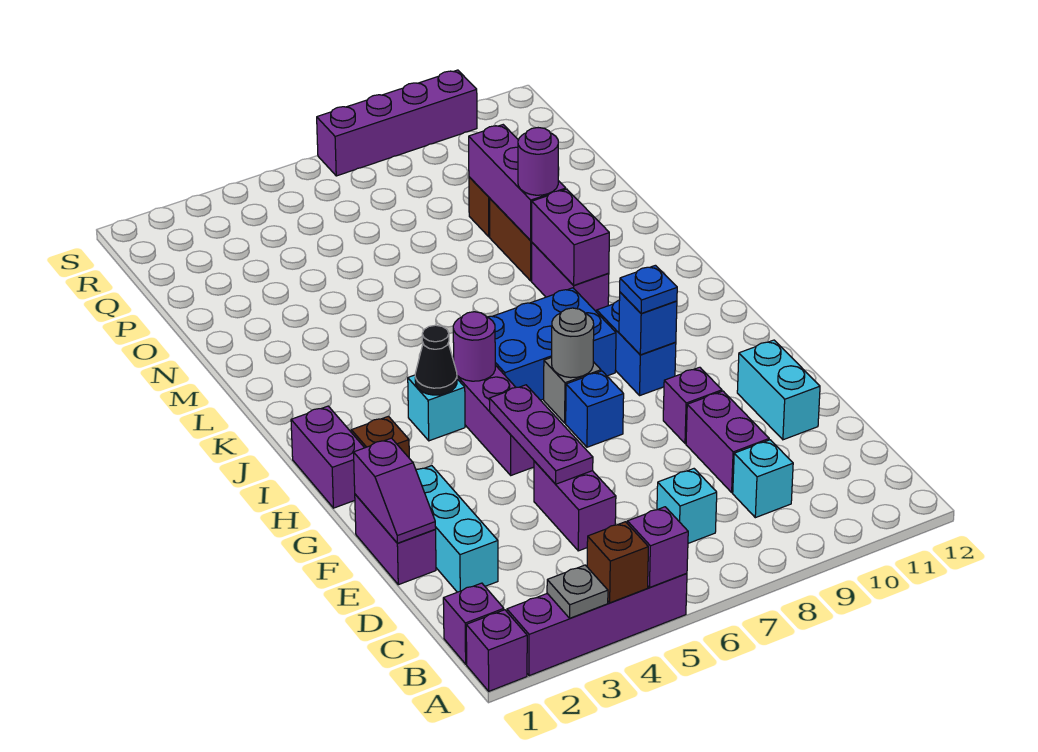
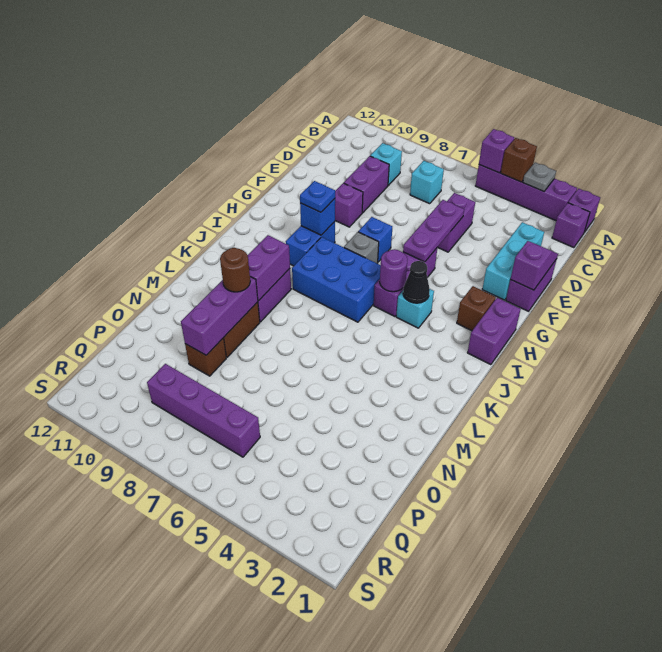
cyan brick E11:F11 level 1 -> none
grey round brick H7 level 2 -> none
purple round brick M9 level 3 -> brown round brick M9 level 3
purple brick S7:S10 level 1 -> purple brick Q6:Q9 level 1

